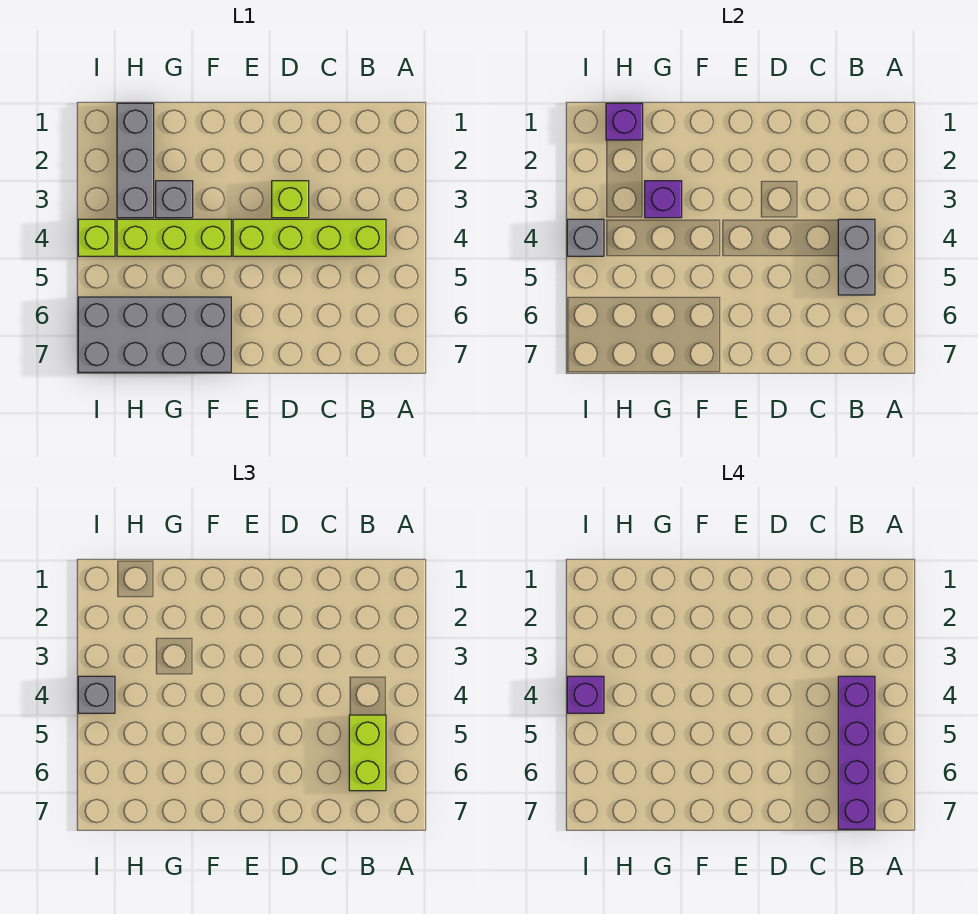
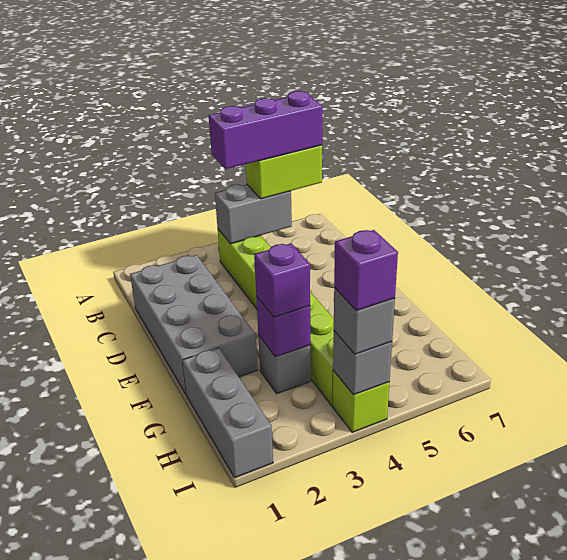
purple brick B4:B7 level 4 -> purple brick B4:B6 level 4
lime brick D3 level 1 -> none
grey brick F6:I7 level 1 -> grey brick C1:F2 level 1
grey brick H1:H3 level 1 -> grey brick G1:I1 level 1
purple brick H1 level 2 -> purple brick G3 level 3

